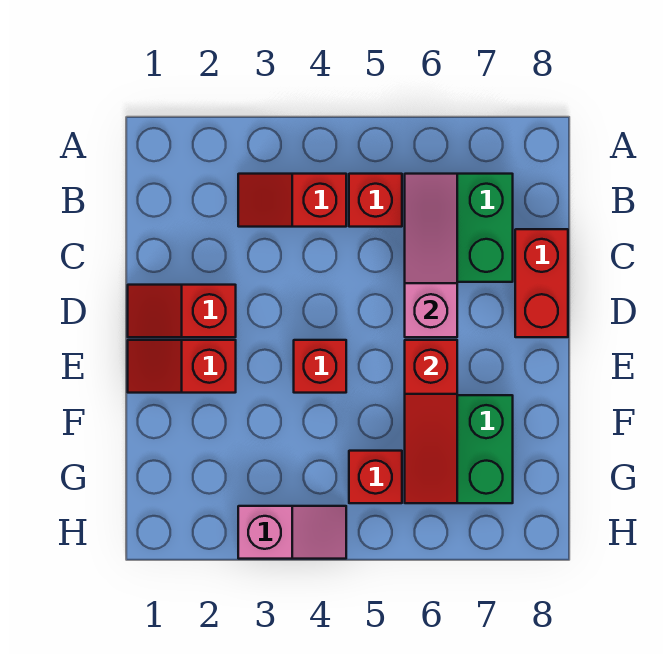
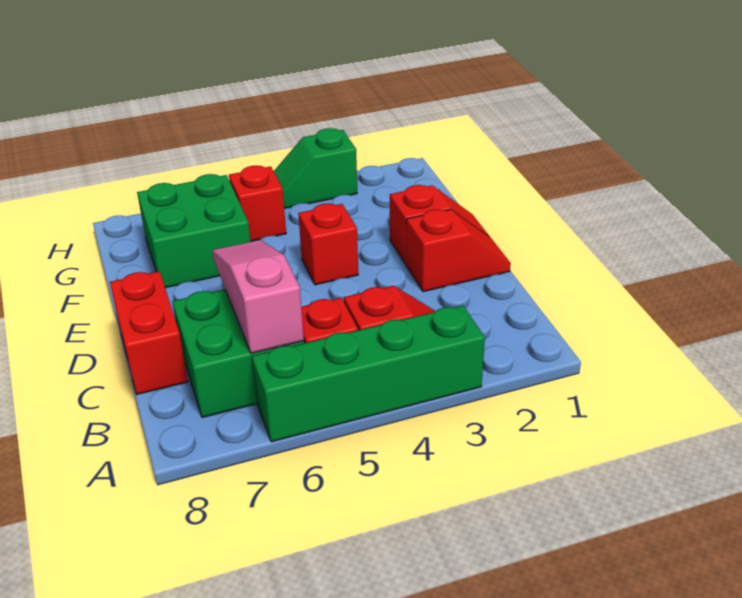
none -> green brick A3:A6 level 1
pink slope B6:D6 level 2 top D -> pink slope B6:D6 level 2 top B
red slope E6:G6 level 2 top E -> none
pink slope H3:H4 level 1 top 3 -> green slope H3:H4 level 1 top 3

